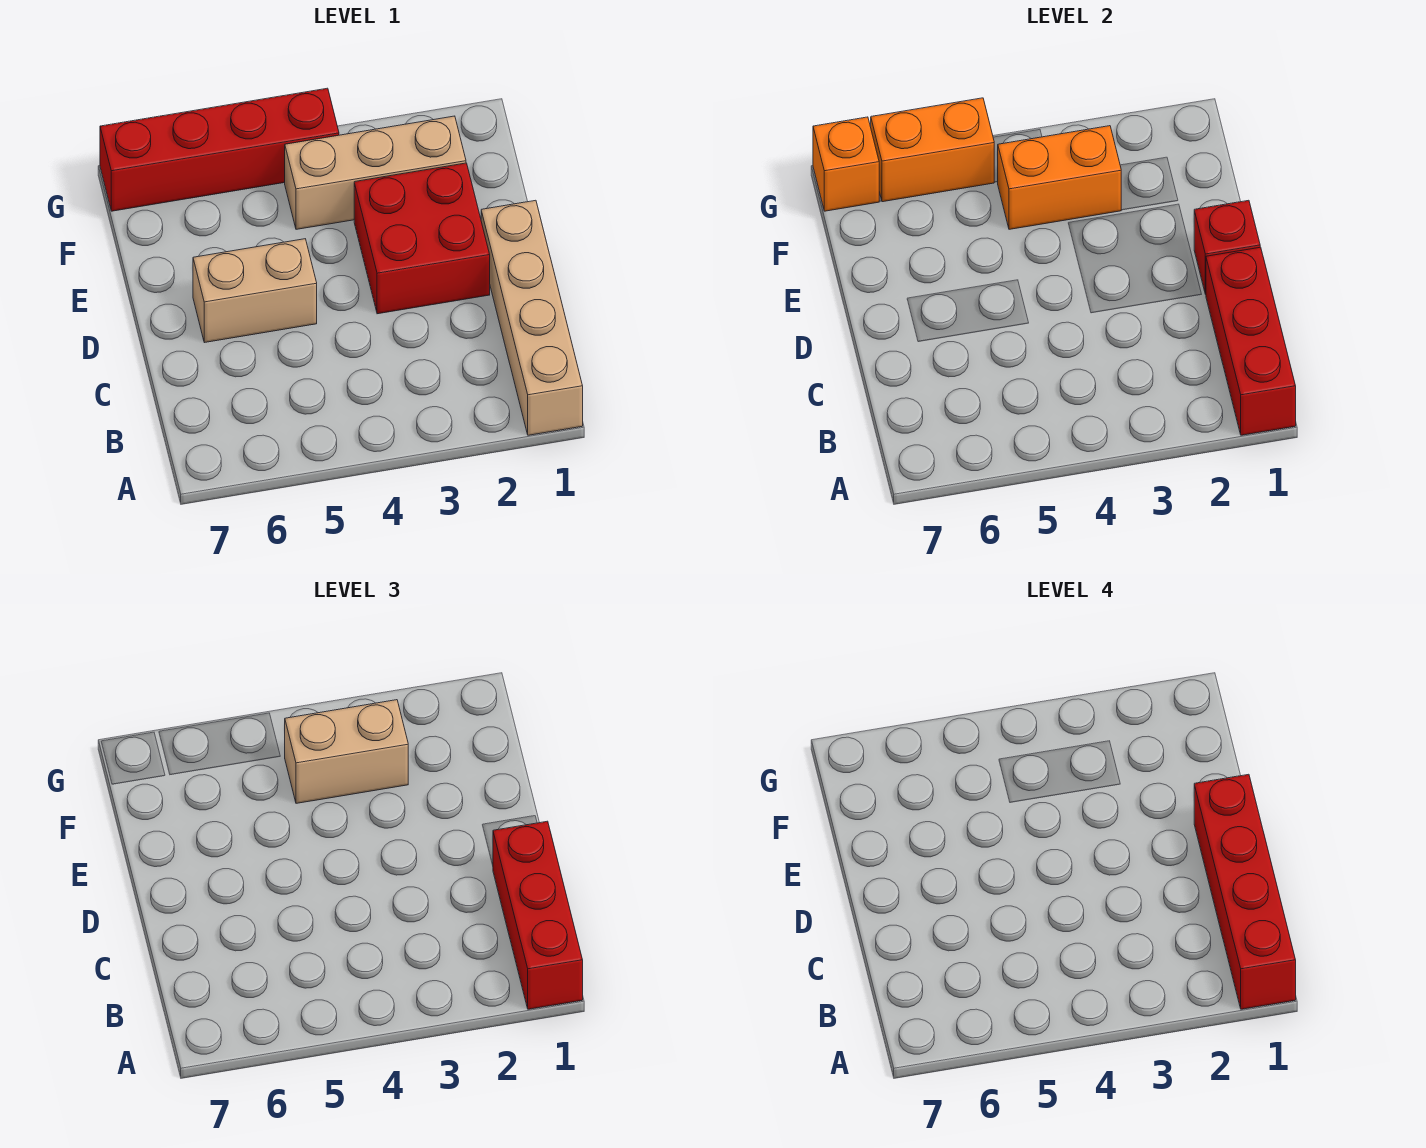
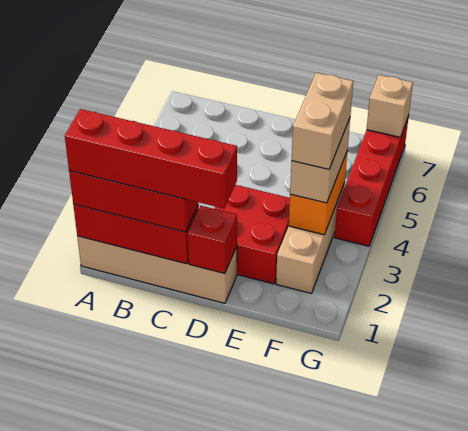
tan brick D5:D6 level 1 -> tan brick F3:F4 level 4
orange brick G5:G6 level 2 -> none
orange brick G7 level 2 -> tan brick G7 level 2

